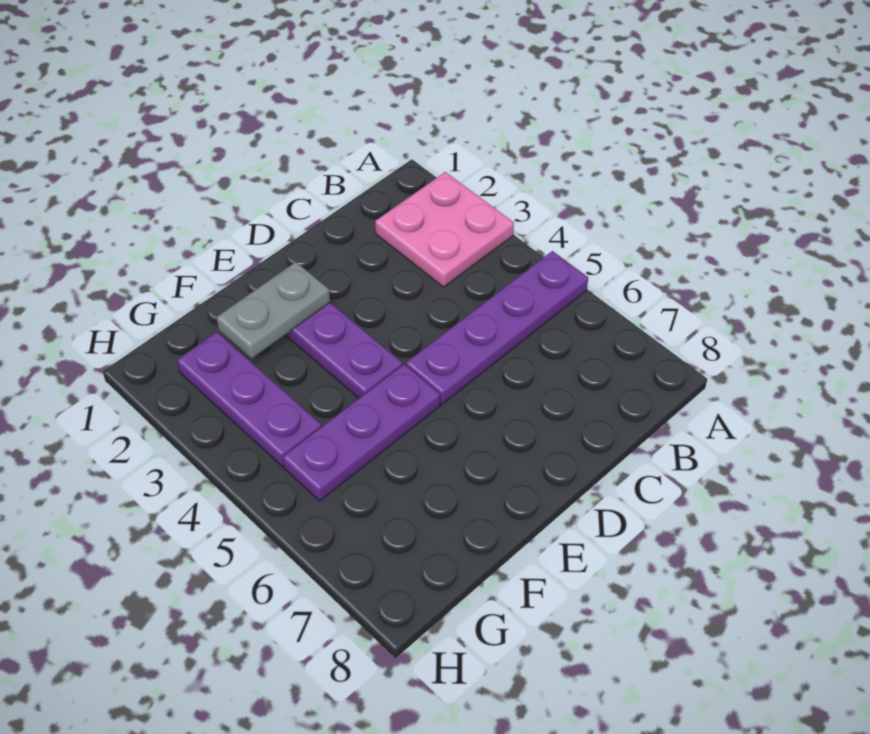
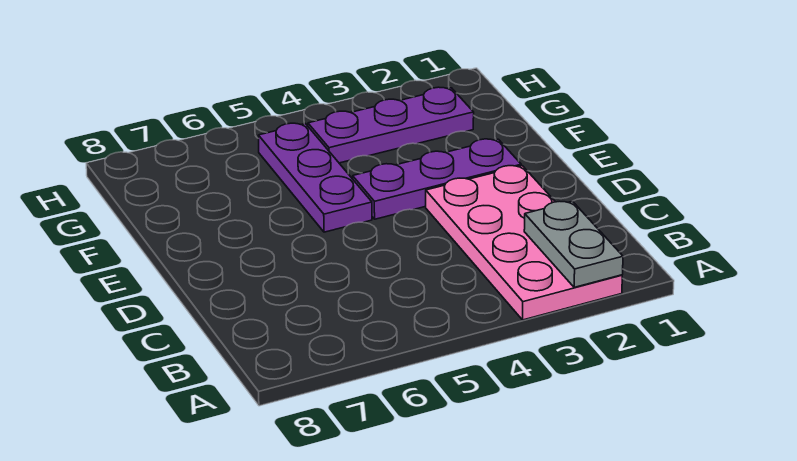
pink plate A2:B3 level 1 -> pink plate A2:D3 level 1
purple plate A5:D5 level 1 -> none
grey plate E2:F2 level 2 -> grey plate A2:B2 level 2

